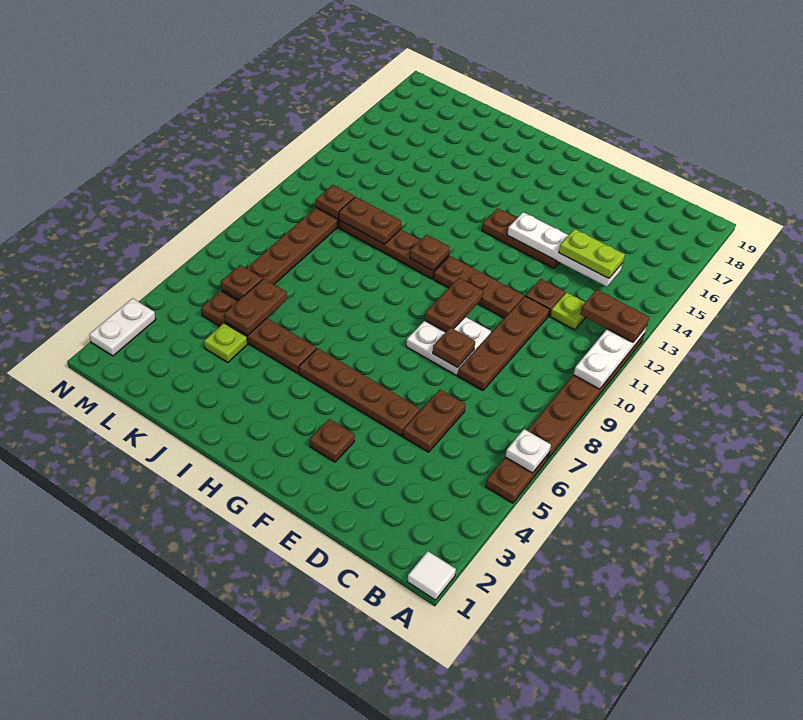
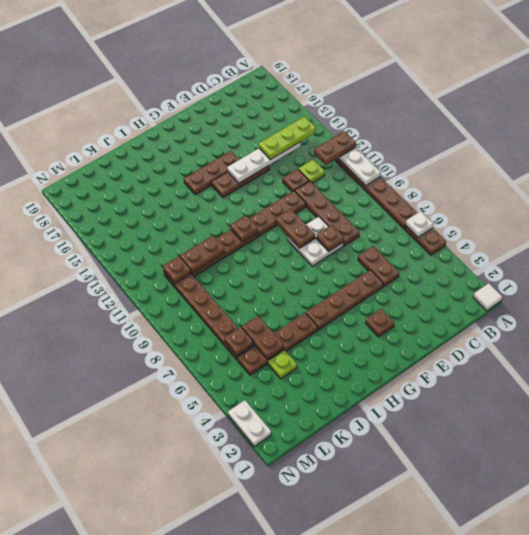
lime plate C14:D14 level 3 -> lime plate B14:D14 level 3
none -> brown plate F15:H15 level 1

